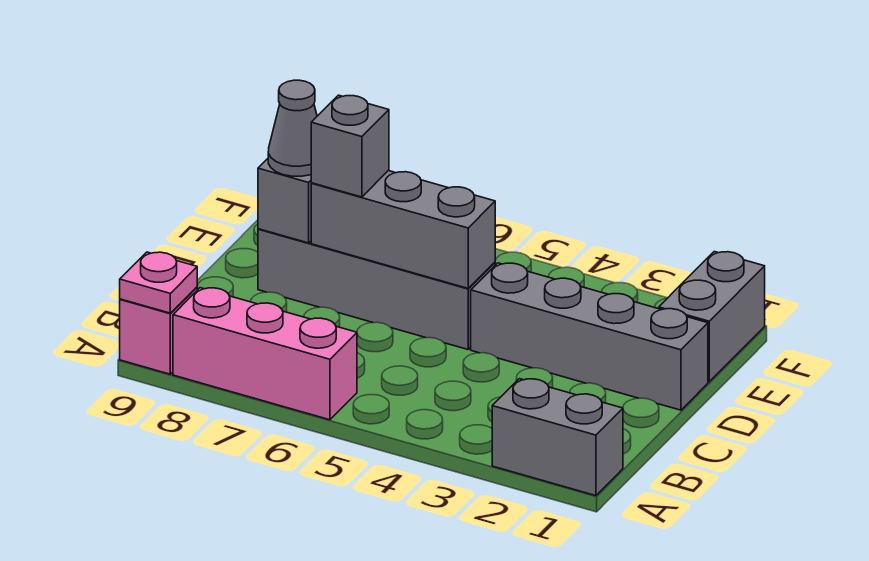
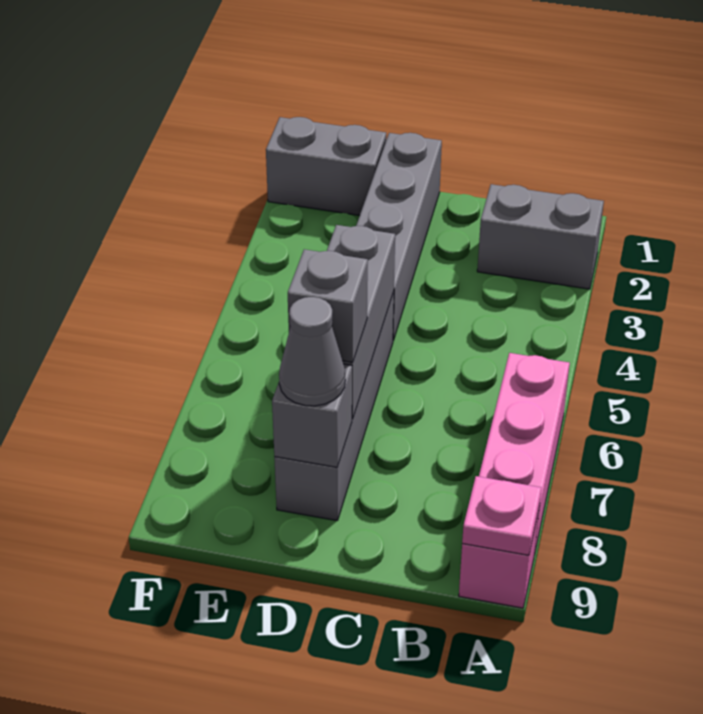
grey brick A1:A2 level 1 -> grey brick A2:B2 level 1

